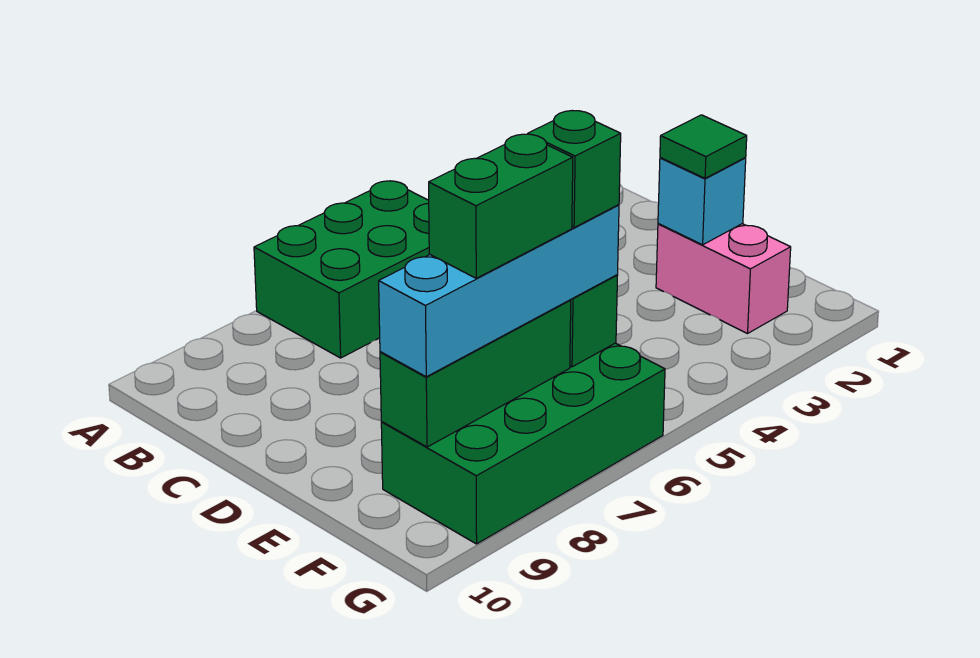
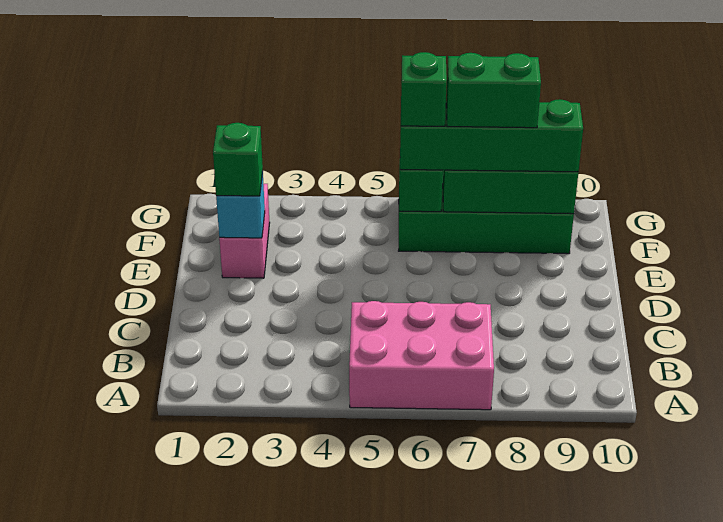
green brick A5:B7 level 1 -> pink brick A5:B7 level 1
green tile E2 level 3 -> green brick E2 level 3
cyan brick F6:F9 level 3 -> green brick F6:F9 level 3

